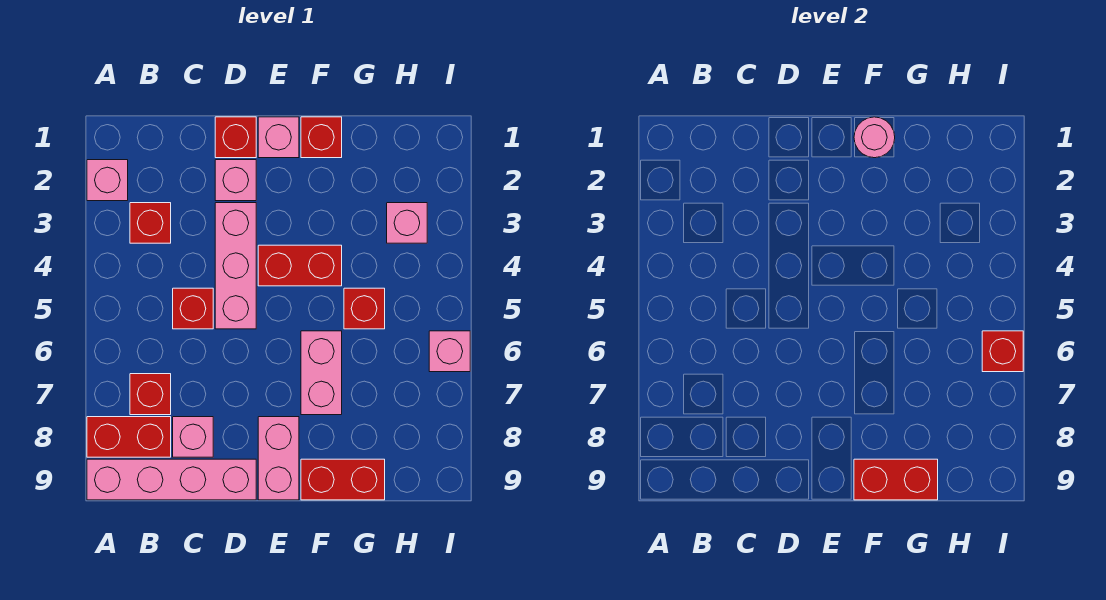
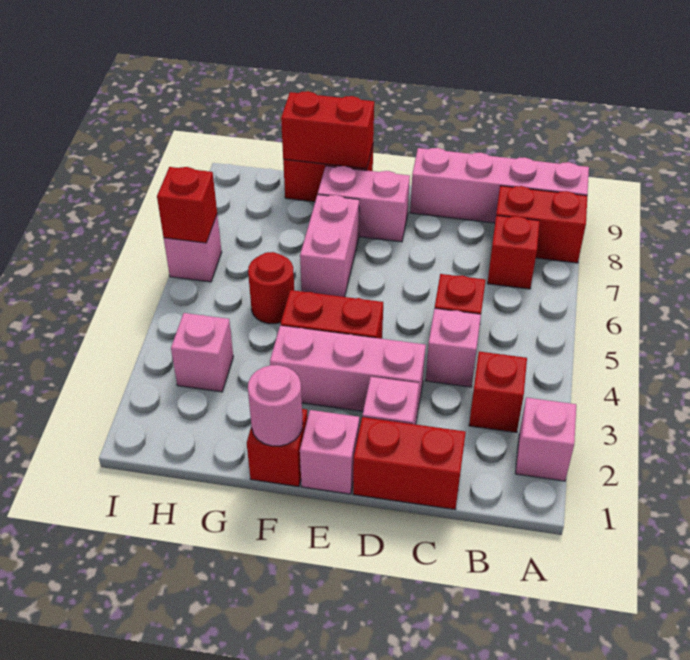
pink brick C8 level 1 -> pink brick C4 level 1
red brick D1 level 1 -> red brick C1:D1 level 1
pink brick D3:D5 level 1 -> pink brick D3:F3 level 1
pink brick E8:E9 level 1 -> pink brick E8:F8 level 1
red brick G5 level 1 -> red round brick G5 level 1

